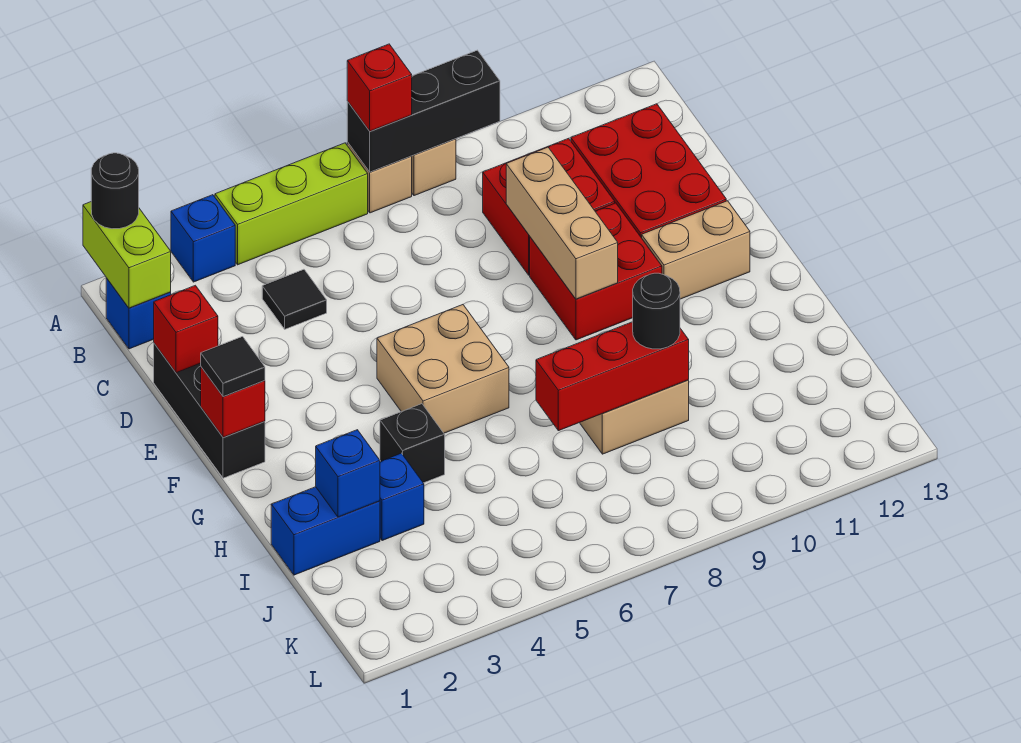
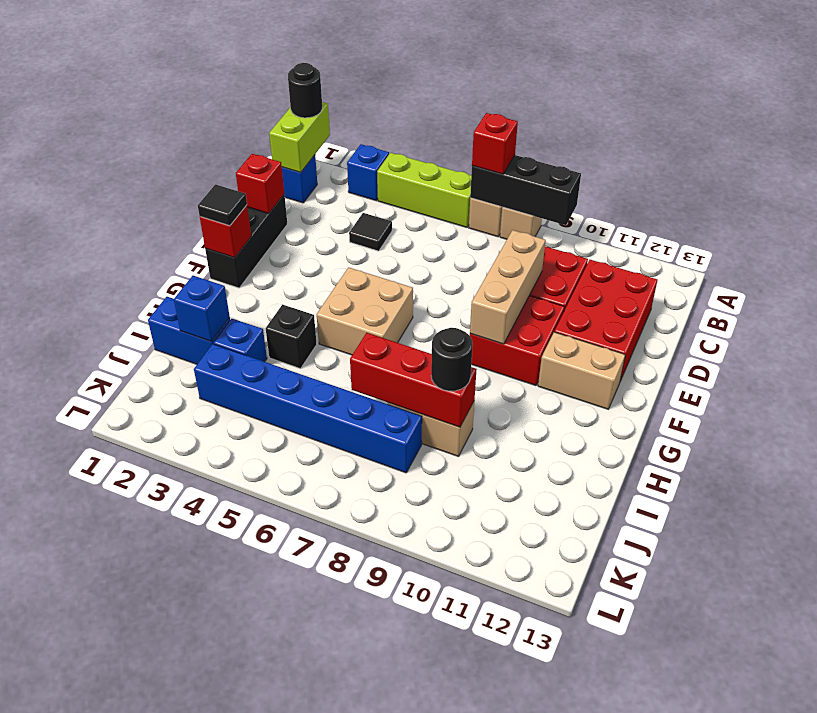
none -> blue brick J3:J8 level 1

